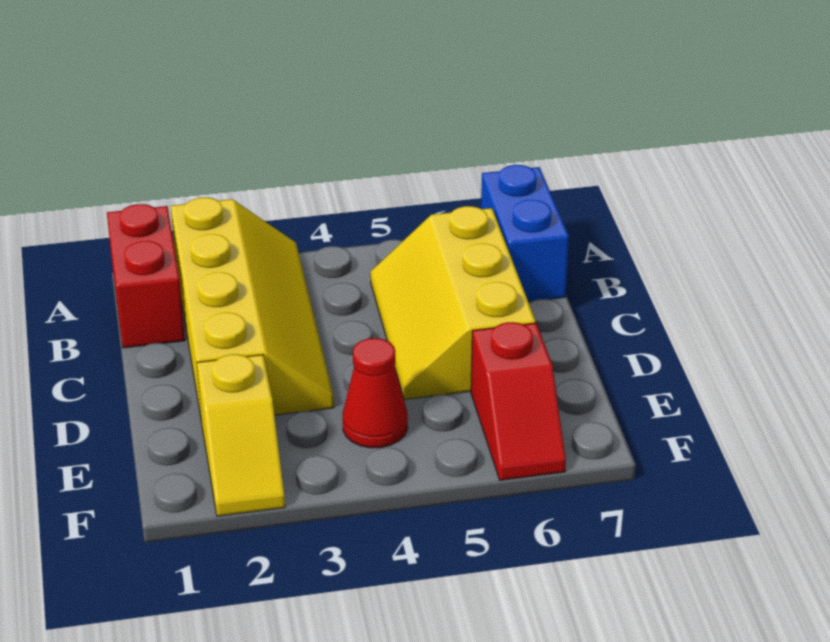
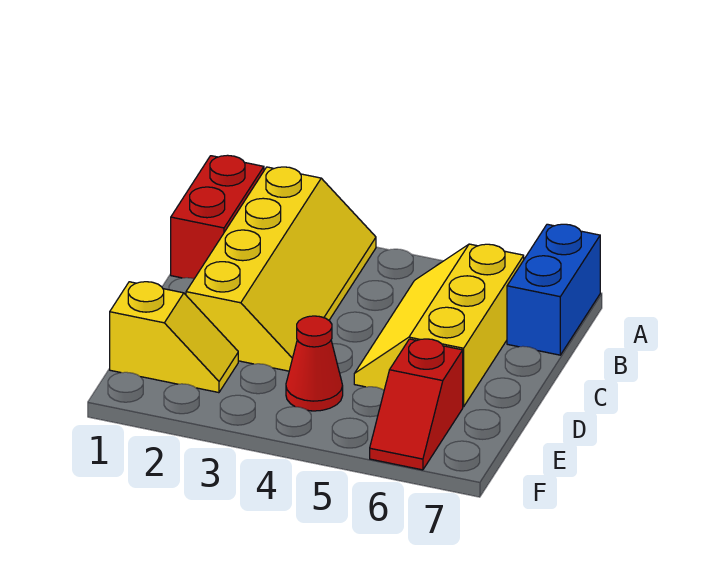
yellow slope E2:F2 level 1 top E -> yellow slope E1:E2 level 1 top 1

